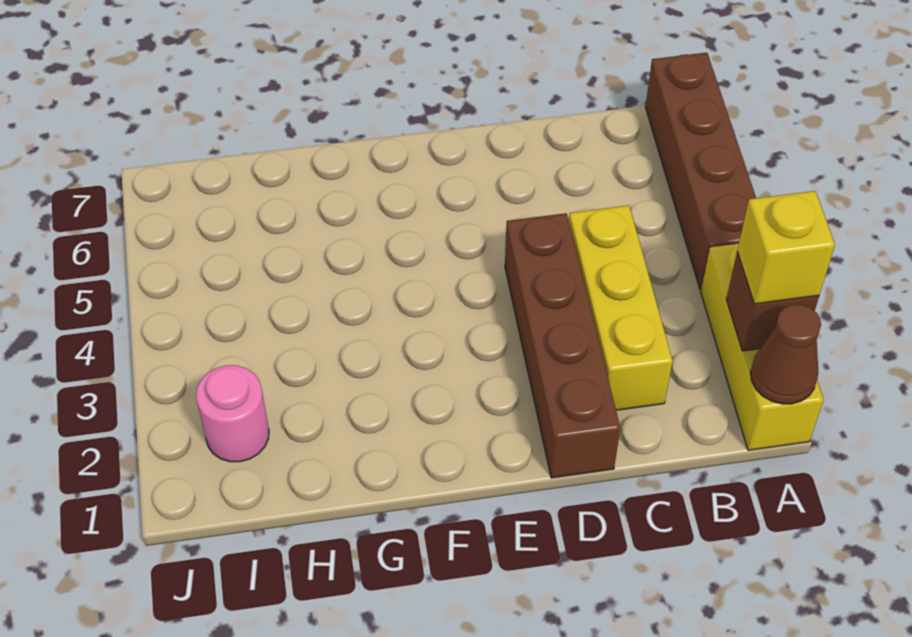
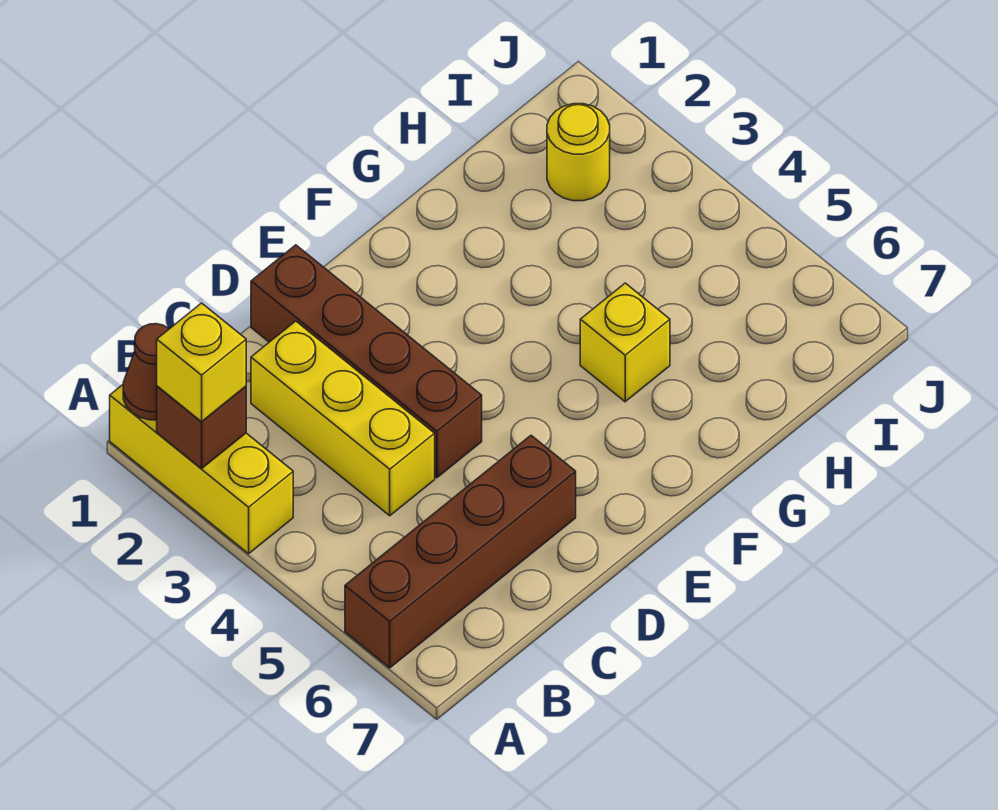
brown brick A4:A7 level 1 -> brown brick A6:D6 level 1
none -> yellow brick G5 level 1
pink round brick I2 level 1 -> yellow round brick I2 level 1

